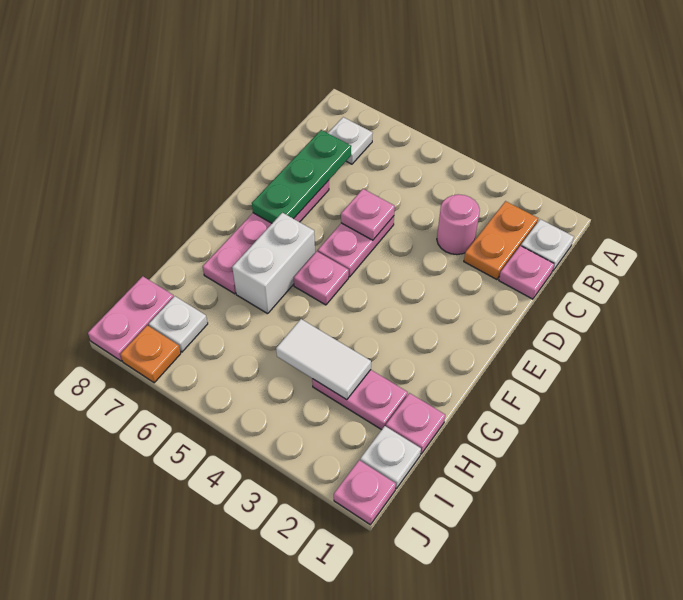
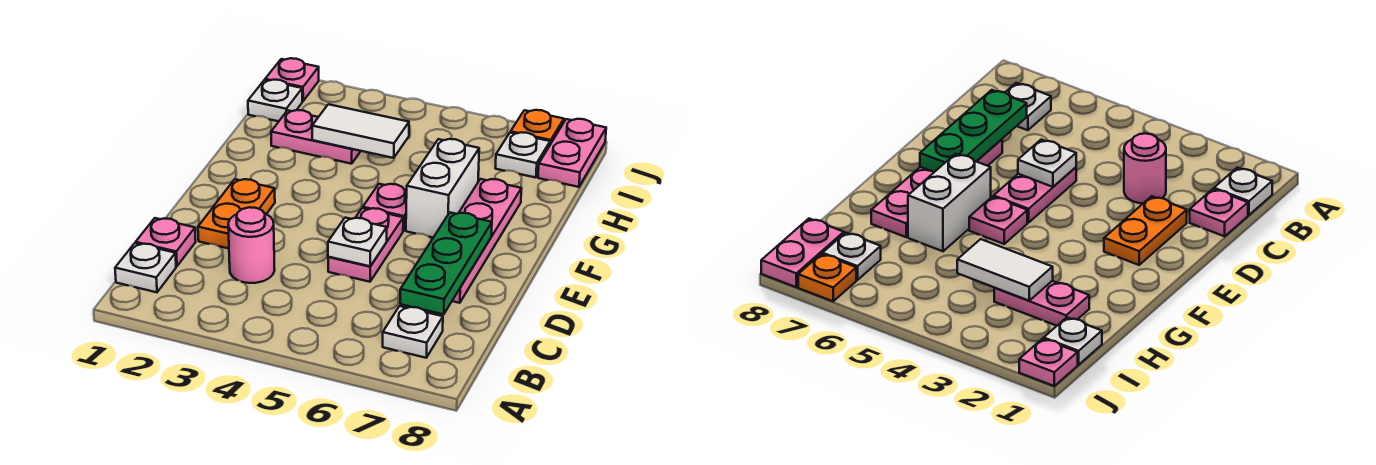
orange plate B2:C2 level 1 -> orange plate D2:E2 level 1
pink plate D5 level 2 -> white plate D5 level 2
pink plate H1 level 1 -> none

